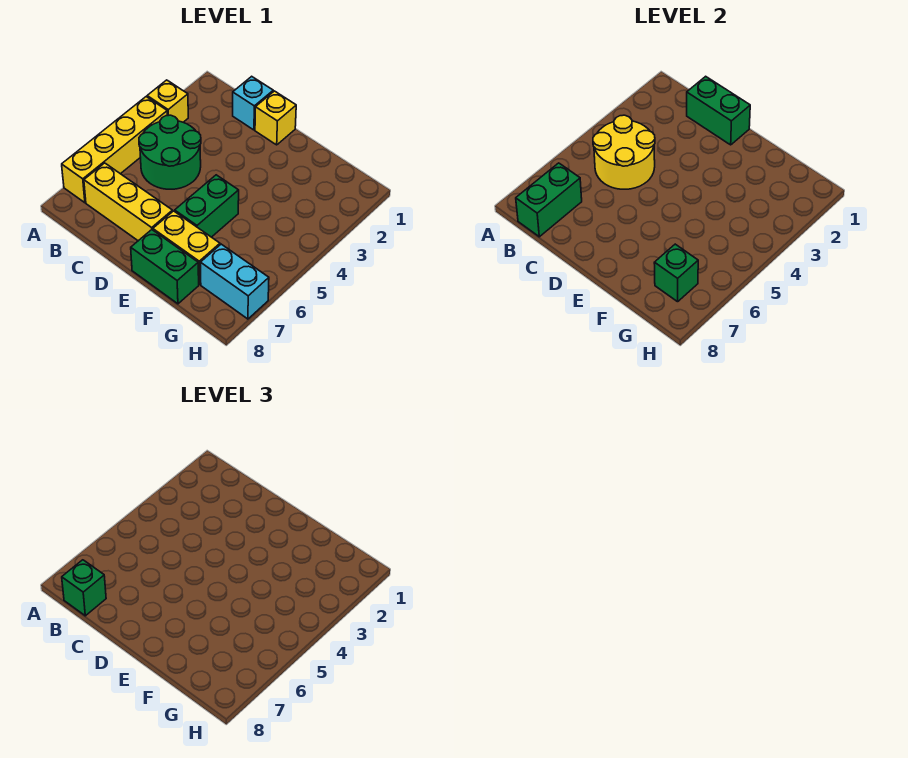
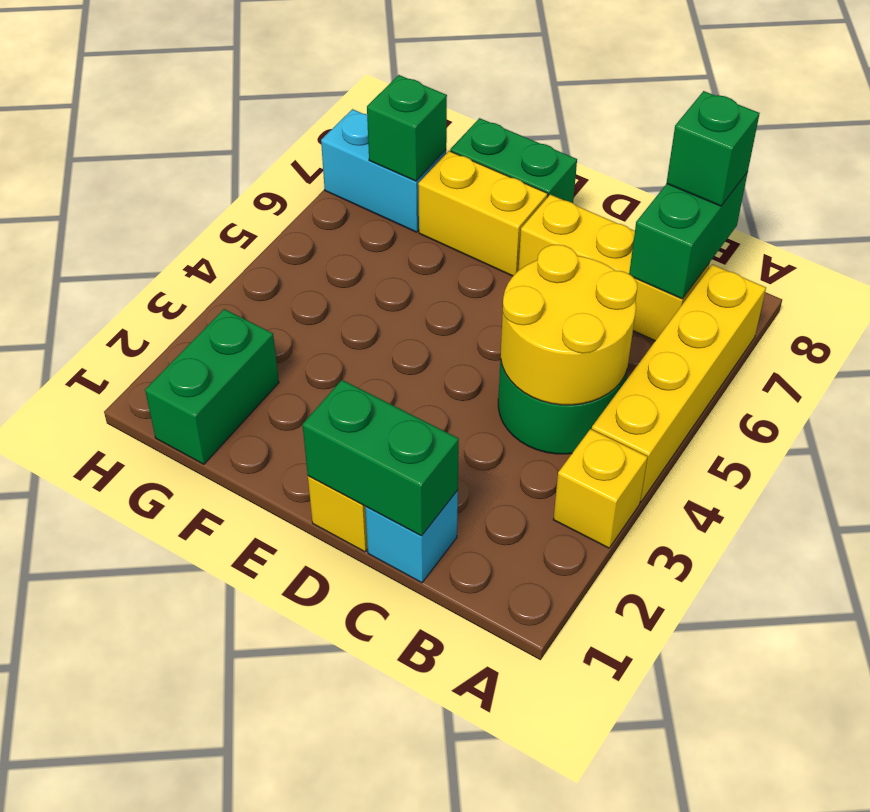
green brick E5:E6 level 1 -> green brick G1:G2 level 1

